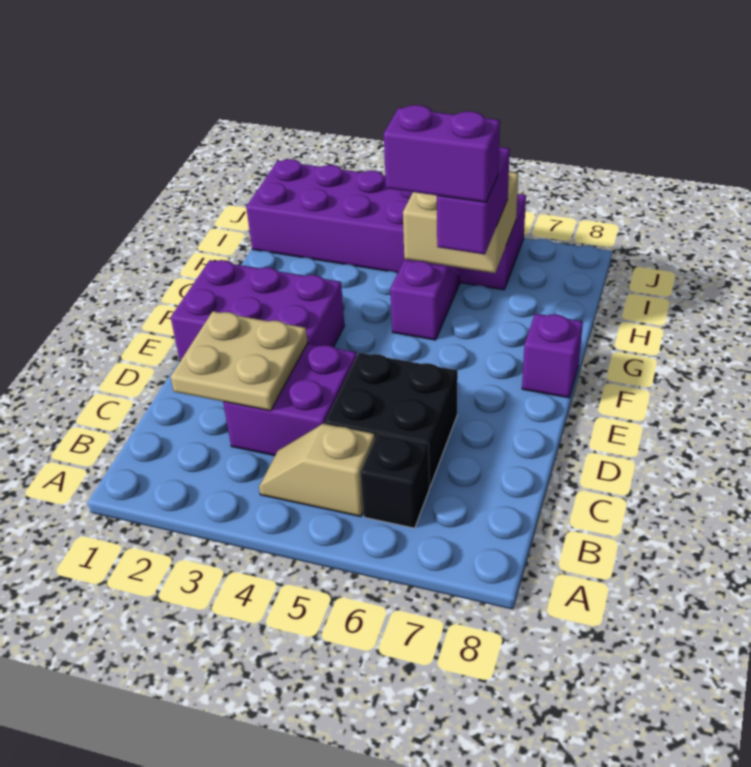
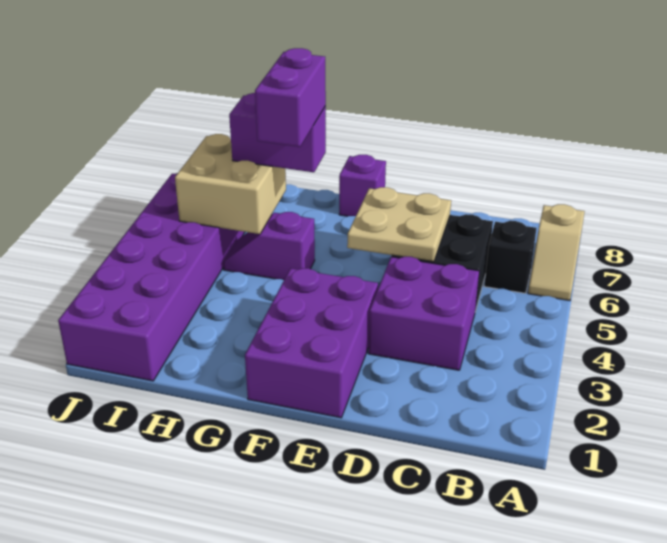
tan slope B4:B5 level 1 top 5 -> tan slope A6:A7 level 1 top 7
tan plate C2:D3 level 2 -> tan plate D5:E6 level 2

